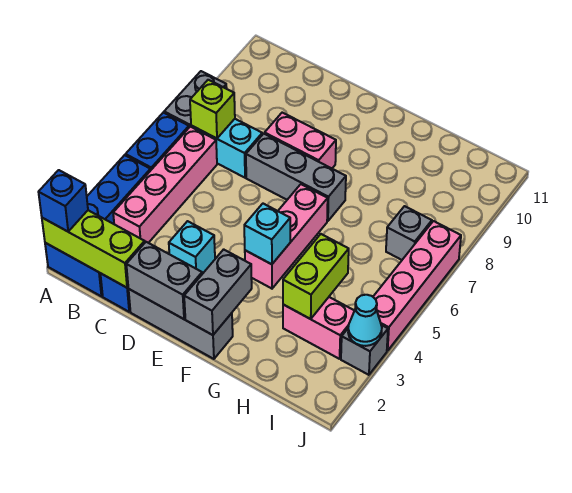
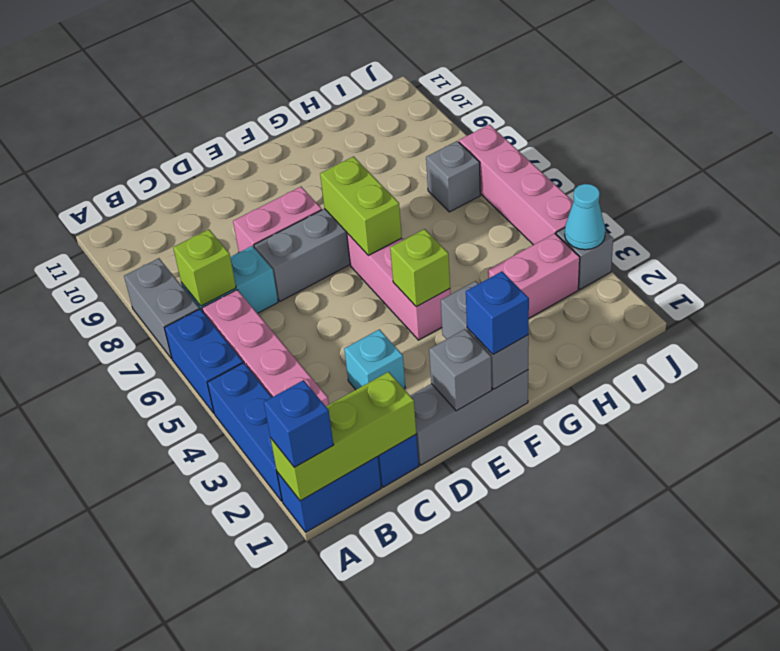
grey brick D1:E1 level 2 -> grey brick E1 level 2
none -> blue brick F1 level 3
cyan brick F4 level 2 -> lime brick F4 level 2
lime brick H3:H4 level 2 -> lime brick F6:F7 level 2

